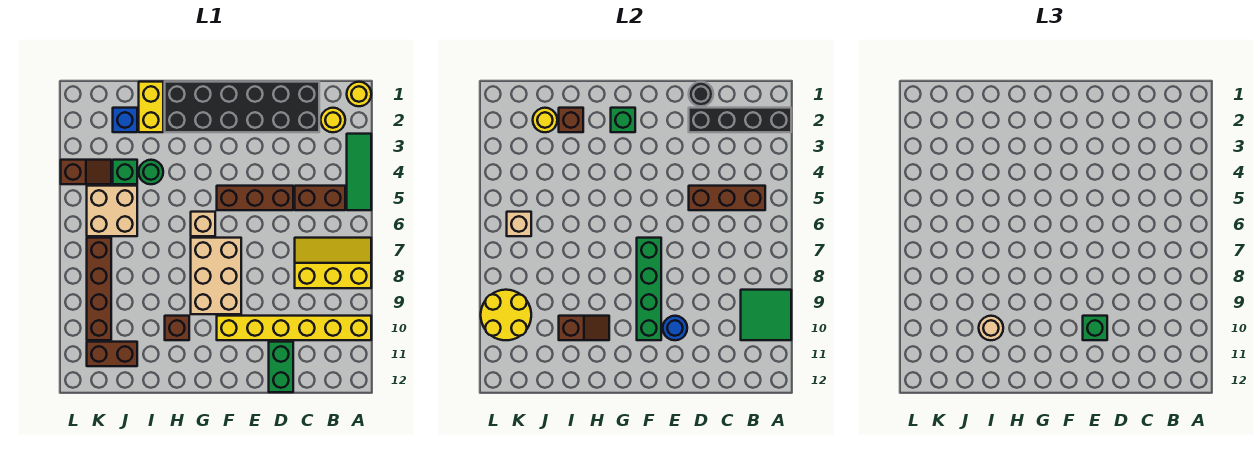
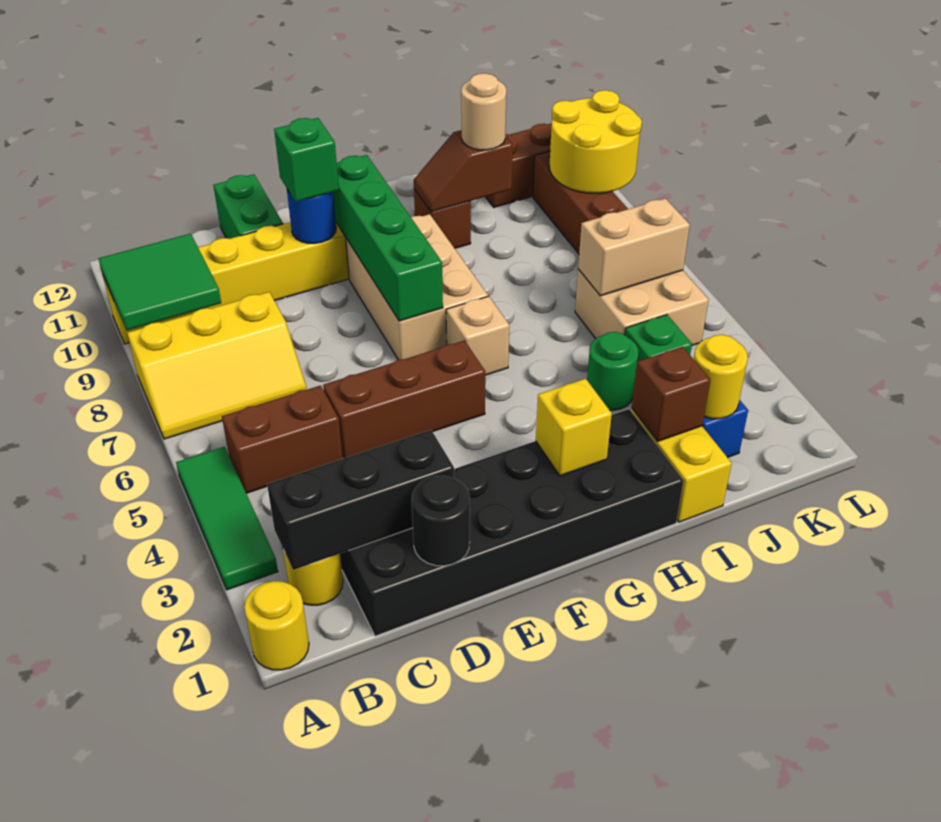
black brick A2:D2 level 2 -> black brick B2:D2 level 2
brown brick B5:D5 level 2 -> none
green brick G2 level 2 -> yellow brick G2 level 2
brown slope K4:L4 level 1 top L -> none
tan brick K6 level 2 -> tan brick J6:K6 level 2

